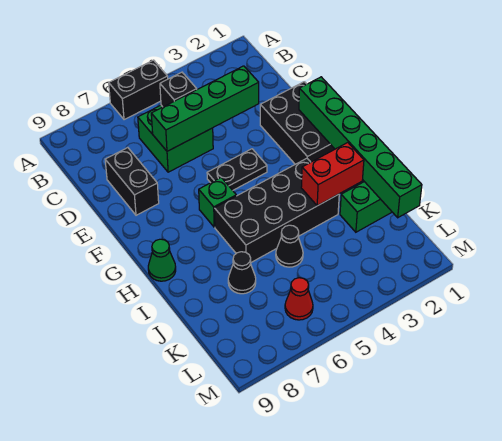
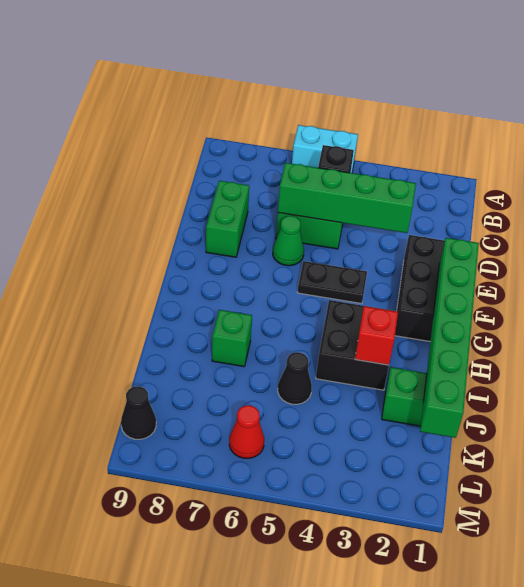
black brick A5:A6 level 1 -> cyan brick A5:A6 level 1
black brick D8:E8 level 1 -> green brick D8:E8 level 1
green brick G6 level 1 -> green brick I7 level 1
black brick H3:I6 level 1 -> black brick H3:I4 level 1
green cone H9 level 1 -> green cone E6 level 1
red brick I2:I3 level 2 -> red brick I3 level 2
black cone J7 level 1 -> black cone L9 level 1

